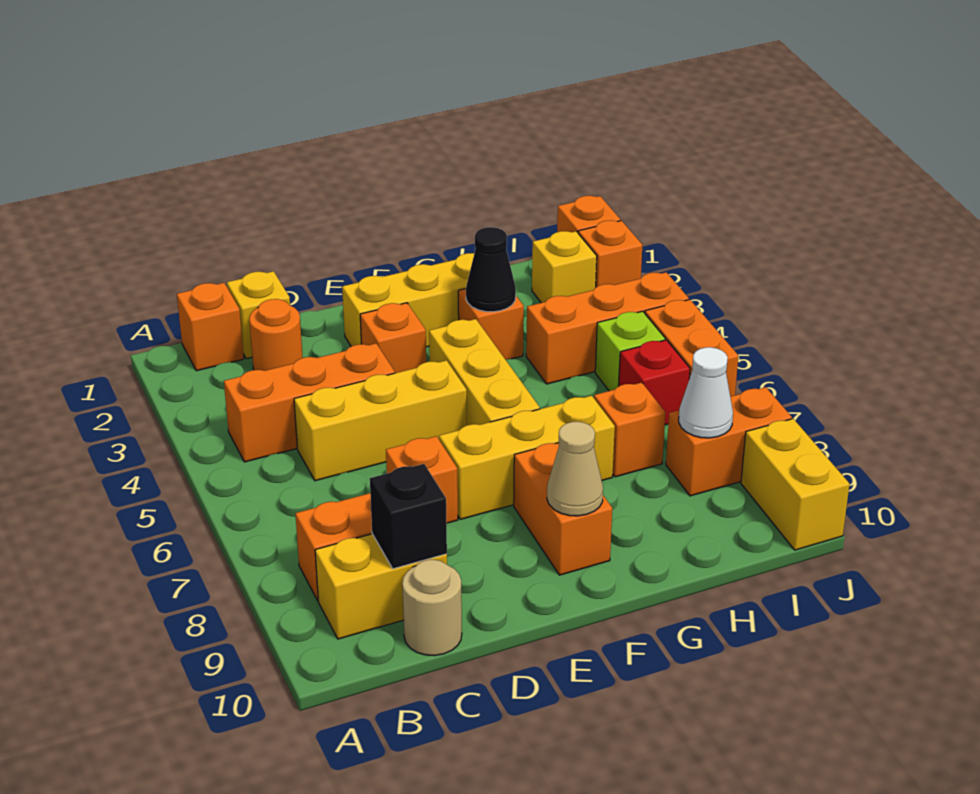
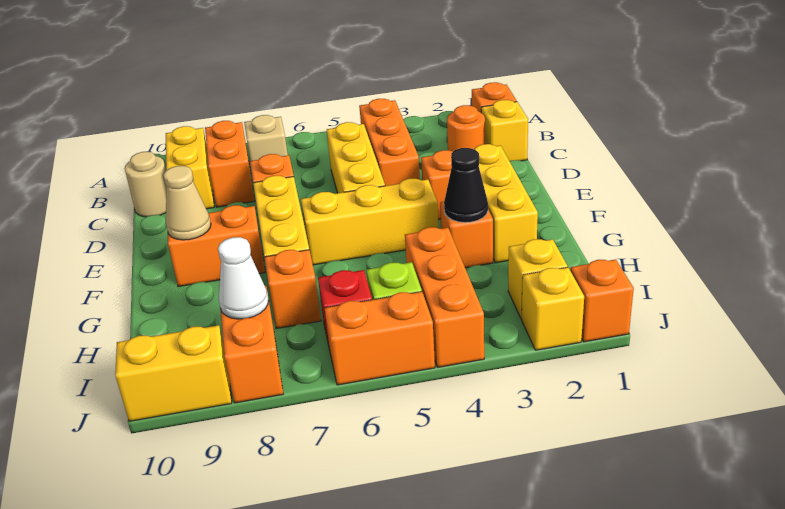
none -> tan brick B7 level 1
black brick C9 level 2 -> none
orange brick J2 level 1 -> yellow brick J2 level 1

